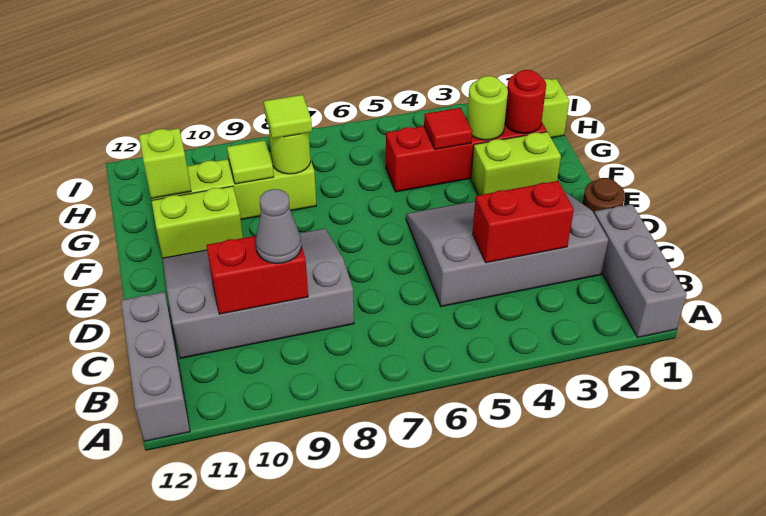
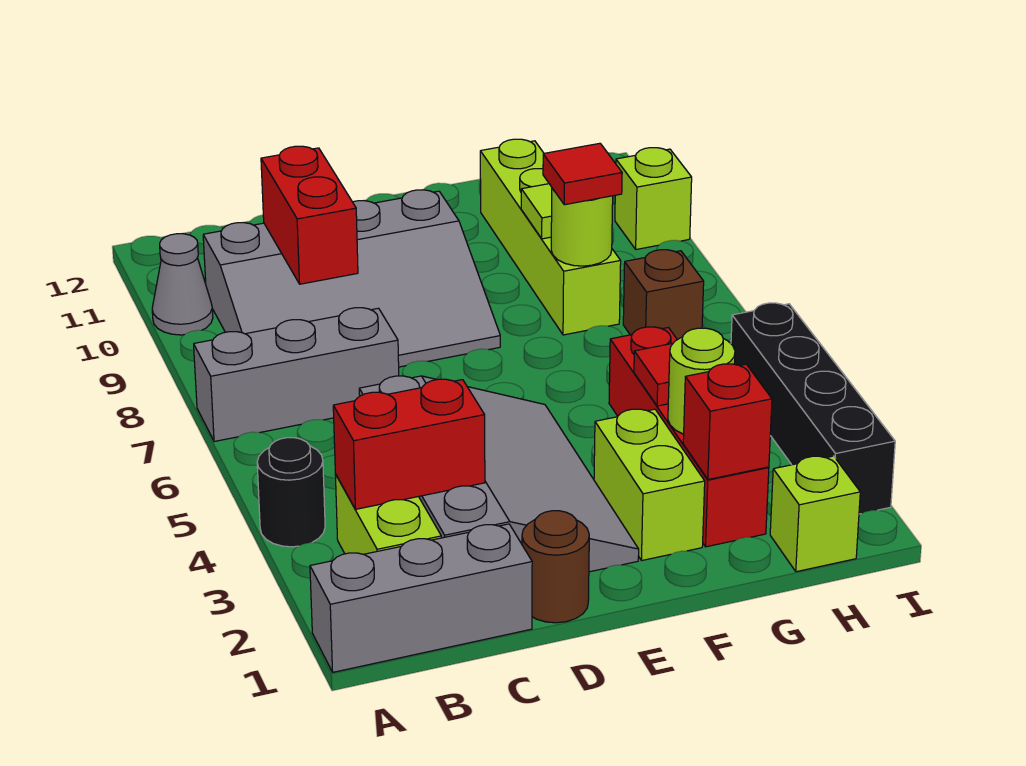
none -> black round brick A4 level 1
grey brick A12:C12 level 1 -> grey brick A7:C7 level 1
red brick C3:C4 level 2 -> red brick B3:C3 level 2
grey slope C8:E11 level 1 top C -> grey slope B8:E10 level 1 top 10
grey cone C9 level 3 -> grey cone A10 level 1
lime brick F10:F11 level 1 -> lime brick B2:B3 level 1
red round brick G2 level 2 -> red brick G2 level 2
lime tile G8 level 3 -> red tile G8 level 3
lime brick G11 level 2 -> lime brick I10 level 1
none -> brown brick H7 level 1
none -> black brick I2:I5 level 1

